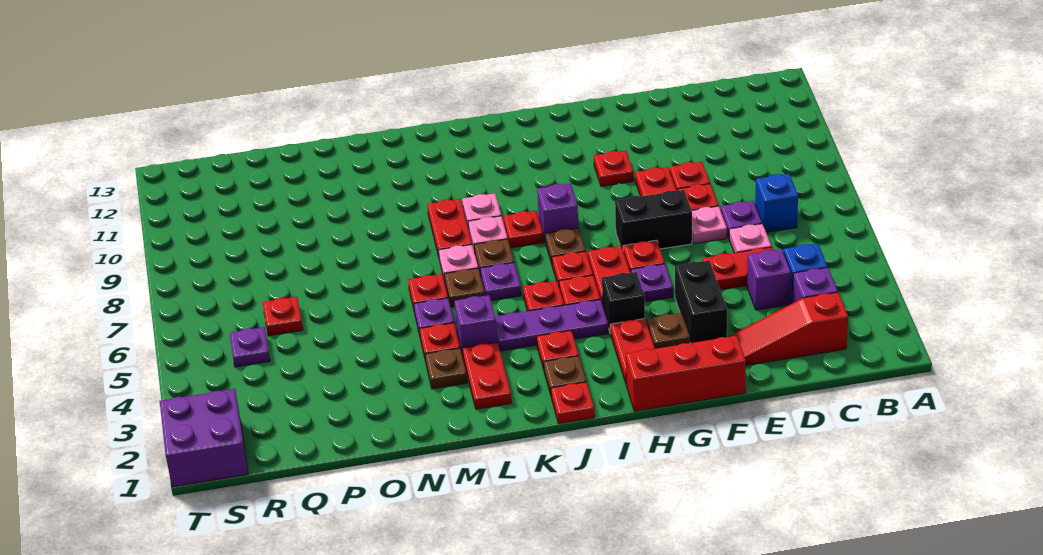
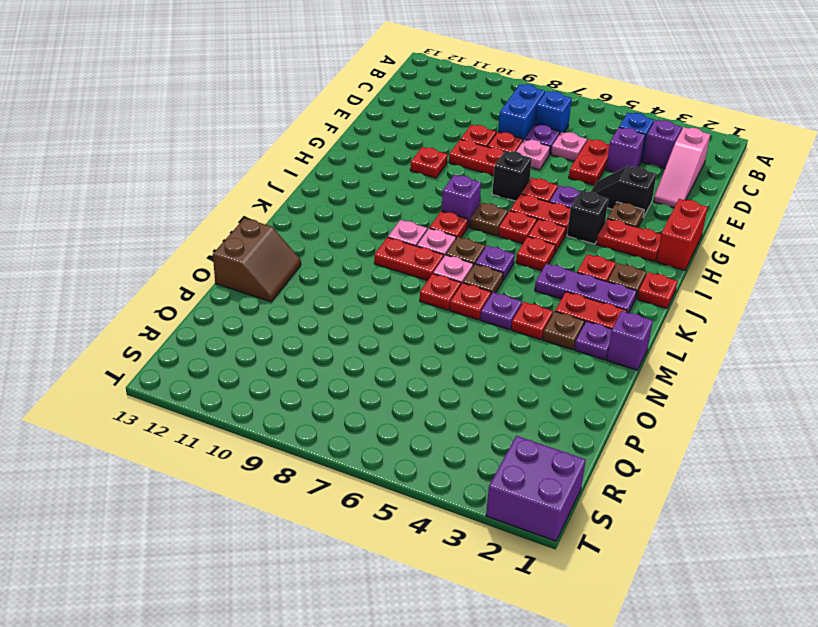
red slope C2:E2 level 1 top C -> pink slope C2:E2 level 1 top C
none -> blue brick C8:D8 level 1
red brick F1:H1 level 1 -> red brick G1:H1 level 1
black brick F3:F4 level 1 -> black slope F3:F4 level 1 top 3
black brick F7:G7 level 1 -> black brick G7 level 1
purple plate I4:K4 level 1 -> purple plate K2:K4 level 1
purple brick L4 level 1 -> purple brick M1 level 1
none -> brown slope N12:O13 level 1 top 13
red plate Q6 level 1 -> red plate M7 level 1
purple plate R5 level 1 -> purple plate M2 level 1

